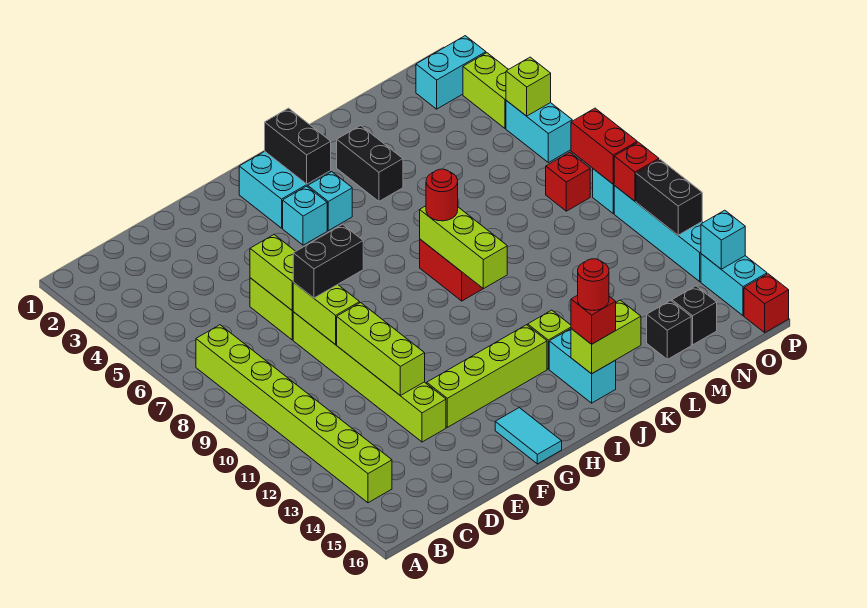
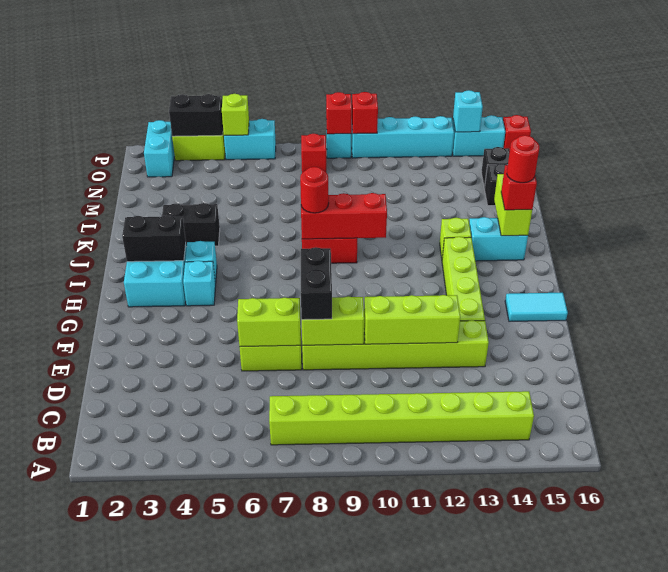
lime brick J8:J10 level 2 -> red brick J8:J10 level 2
red brick P8:P9 level 2 -> red brick P9 level 2
black brick P11:P12 level 2 -> black brick P3:P4 level 2

